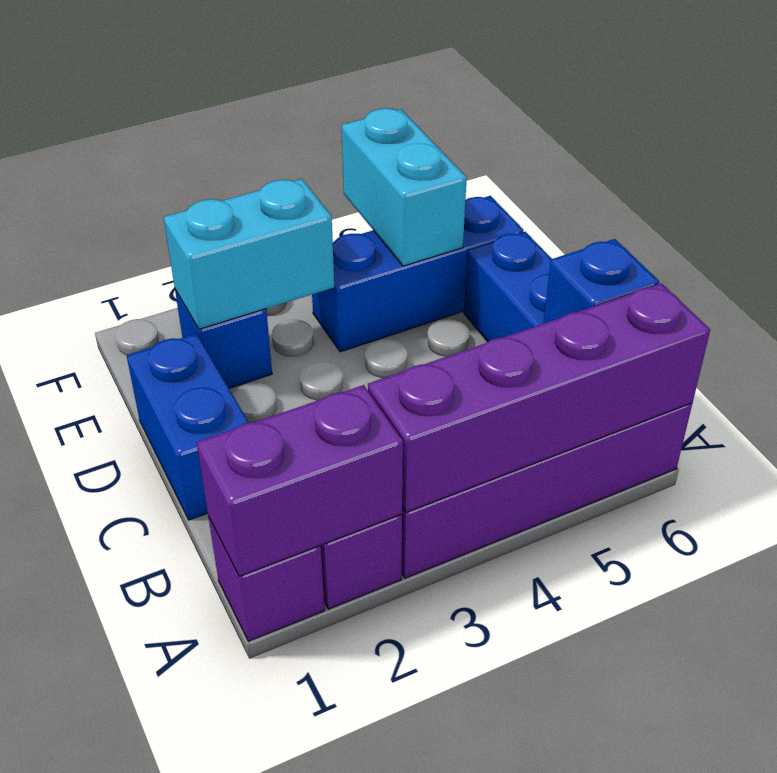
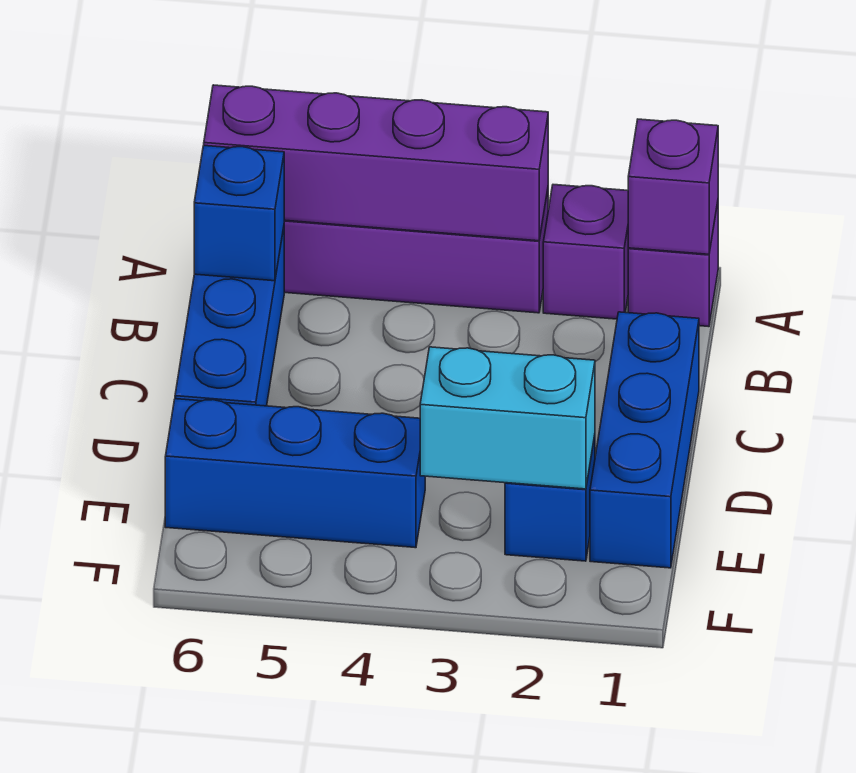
purple brick A1:A2 level 2 -> purple brick A1 level 2
blue brick C1:D1 level 1 -> blue brick C1:E1 level 1
cyan brick E5:F5 level 2 -> none

